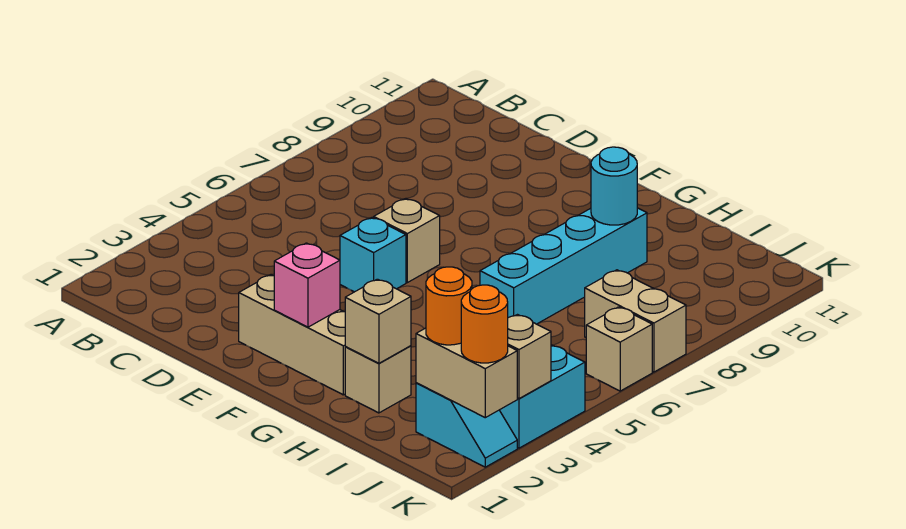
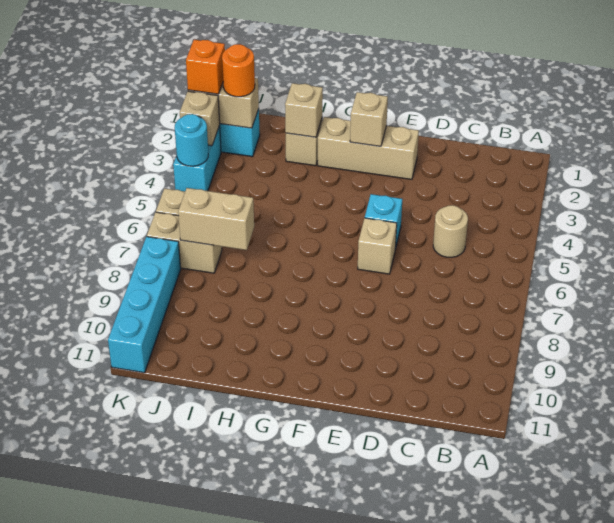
none -> tan round brick C5 level 1
pink brick F2 level 2 -> tan brick F2 level 2
cyan brick H6:H9 level 1 -> cyan brick K8:K11 level 1
cyan round brick H9 level 2 -> cyan round brick K4 level 2
none -> tan brick I7:J7 level 2
orange round brick K2 level 3 -> orange brick K2 level 3

